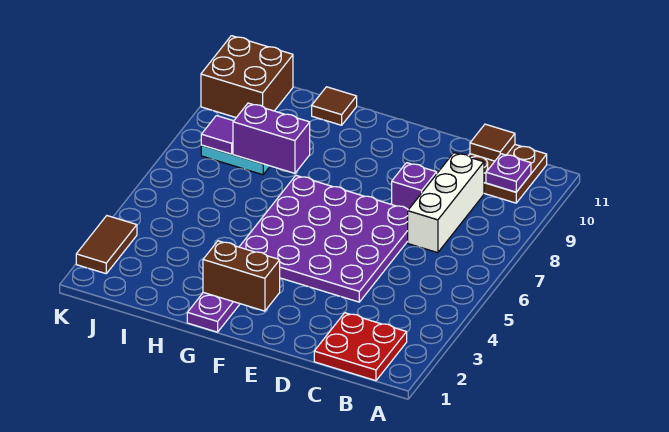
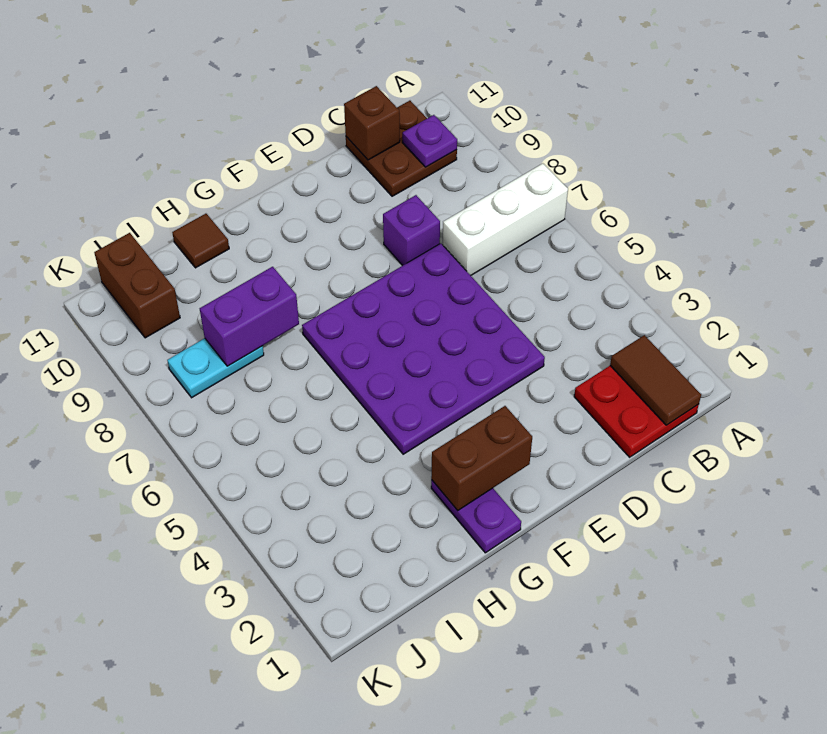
white brick C7:C9 level 1 -> white brick A7:C7 level 1
brown tile C11 level 2 -> brown brick C11 level 2
purple tile J8 level 2 -> none
brown brick J10:K11 level 1 -> brown brick J10:J11 level 1
brown tile K2:K3 level 1 -> brown tile B1:B2 level 2

